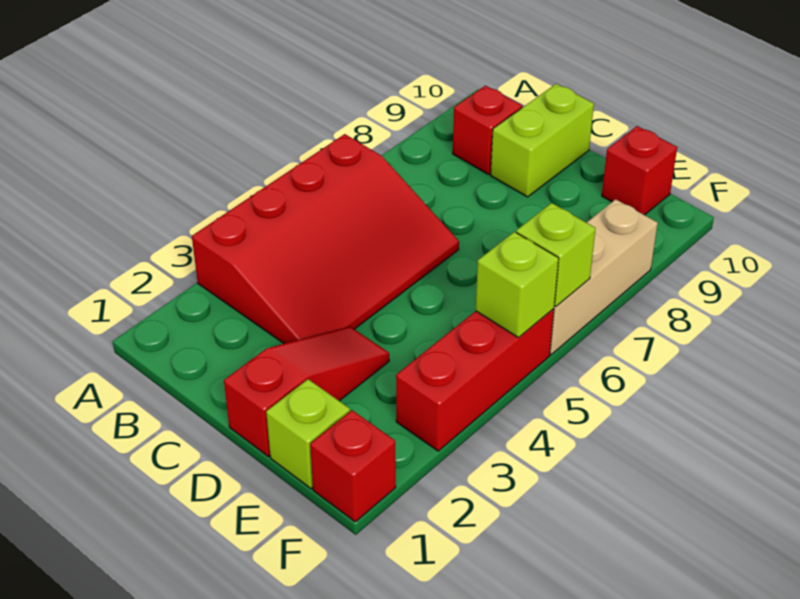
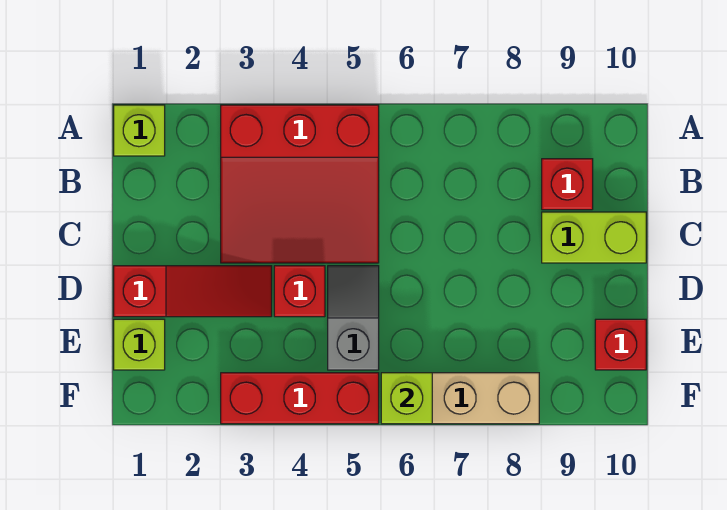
red slope A3:C6 level 1 top A -> red slope A3:C5 level 1 top A
none -> grey slope D5:E5 level 1 top E
red brick F1 level 1 -> red brick D4 level 1
lime brick F5 level 2 -> lime brick A1 level 1

